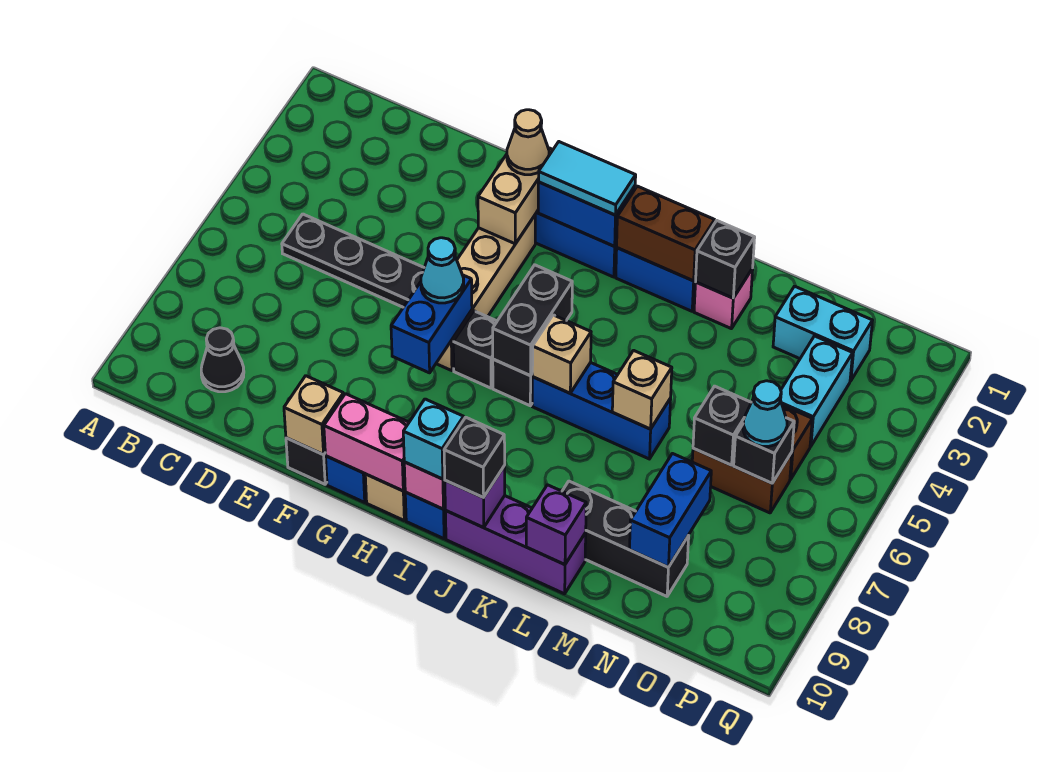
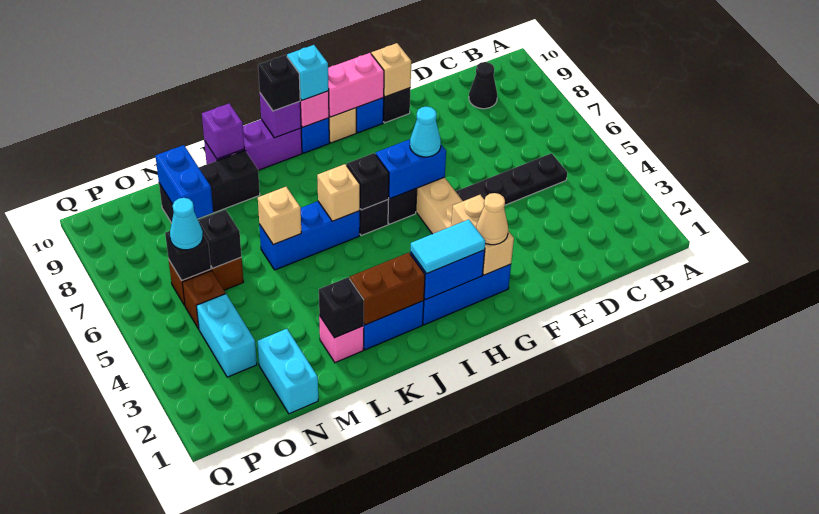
blue brick G6:G7 level 2 -> blue brick G6:H6 level 2
black brick I5:I6 level 2 -> black brick I6 level 2
cyan brick N2:O2 level 1 -> cyan brick N1:N2 level 1

